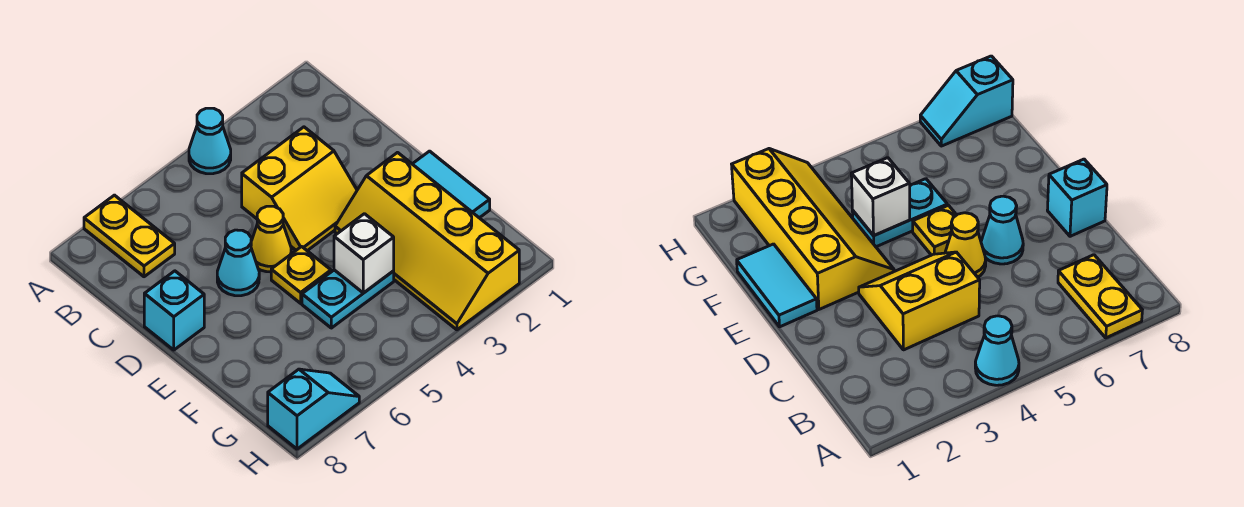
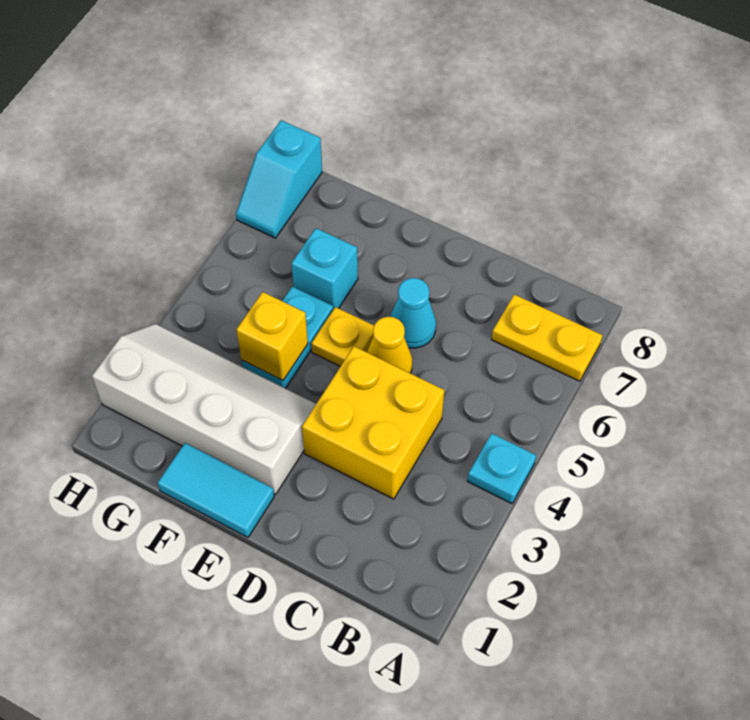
cyan cone A4 level 1 -> cyan plate A4 level 1
yellow slope C3:D4 level 1 top C -> yellow brick C3:D4 level 1
cyan brick D8 level 1 -> cyan brick F6 level 1
yellow slope E2:H3 level 1 top 2 -> white slope E2:H3 level 1 top 2
white brick F4 level 2 -> yellow brick F4 level 2

